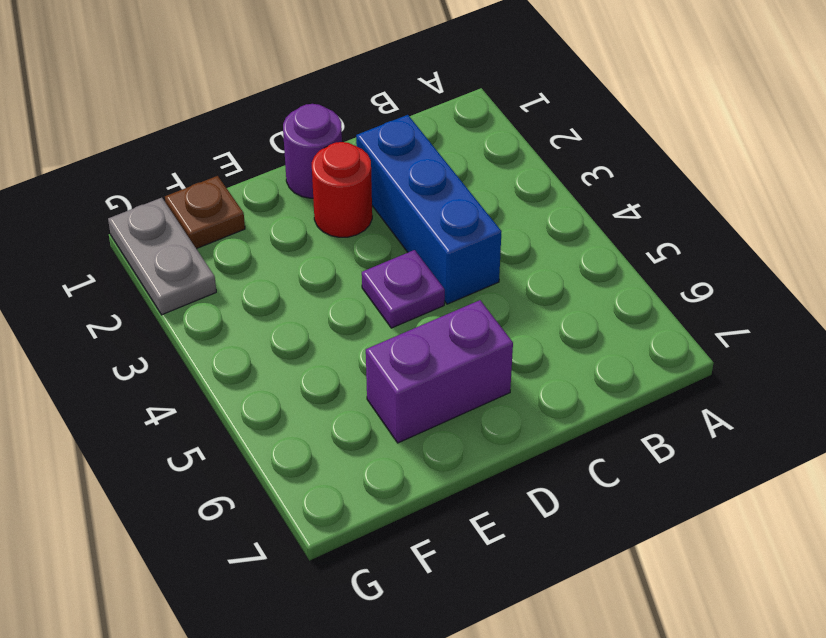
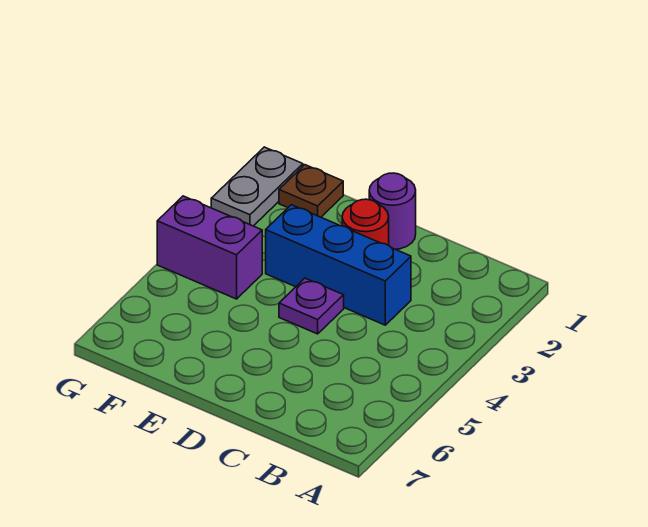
blue brick C2:C4 level 1 -> blue brick C3:E3 level 1
purple brick D6:E6 level 1 -> purple brick F4:G4 level 1

